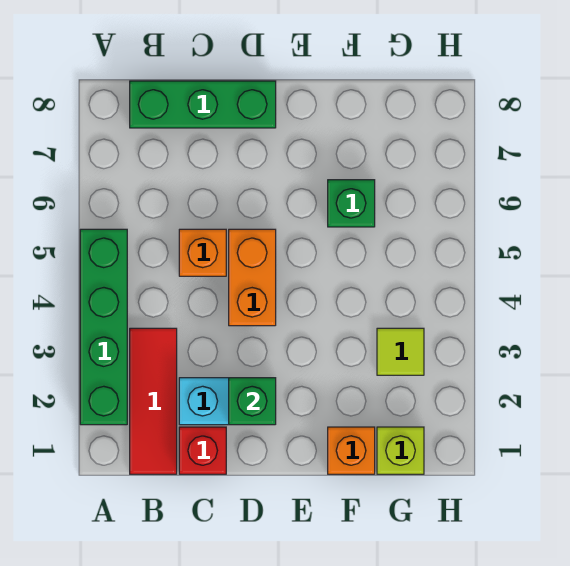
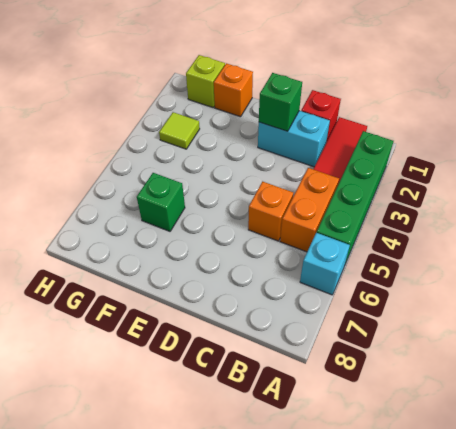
none -> cyan brick A6 level 1
green brick B8:D8 level 1 -> none
orange brick D4:D5 level 1 -> orange brick B4:B5 level 1

